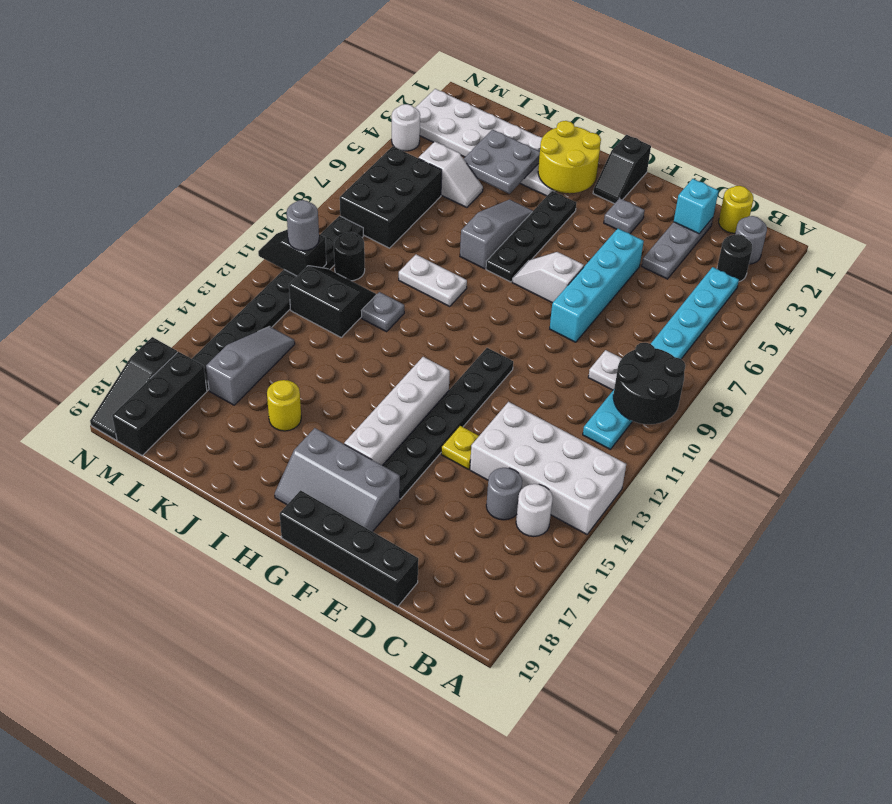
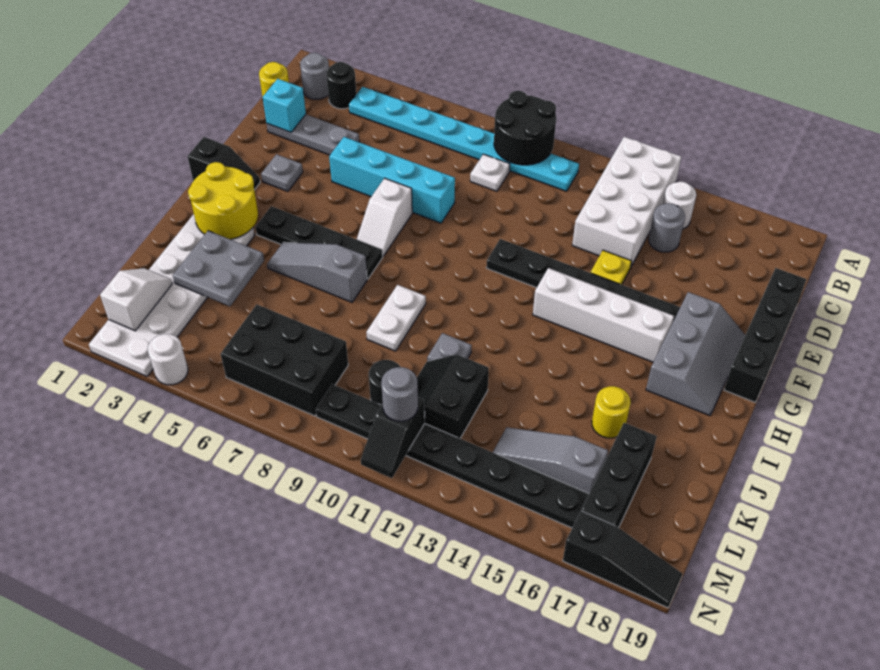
white slope K5:L5 level 1 top L -> white slope L2:M2 level 2 top M
black brick M17:M19 level 1 -> black brick K17:M17 level 1

